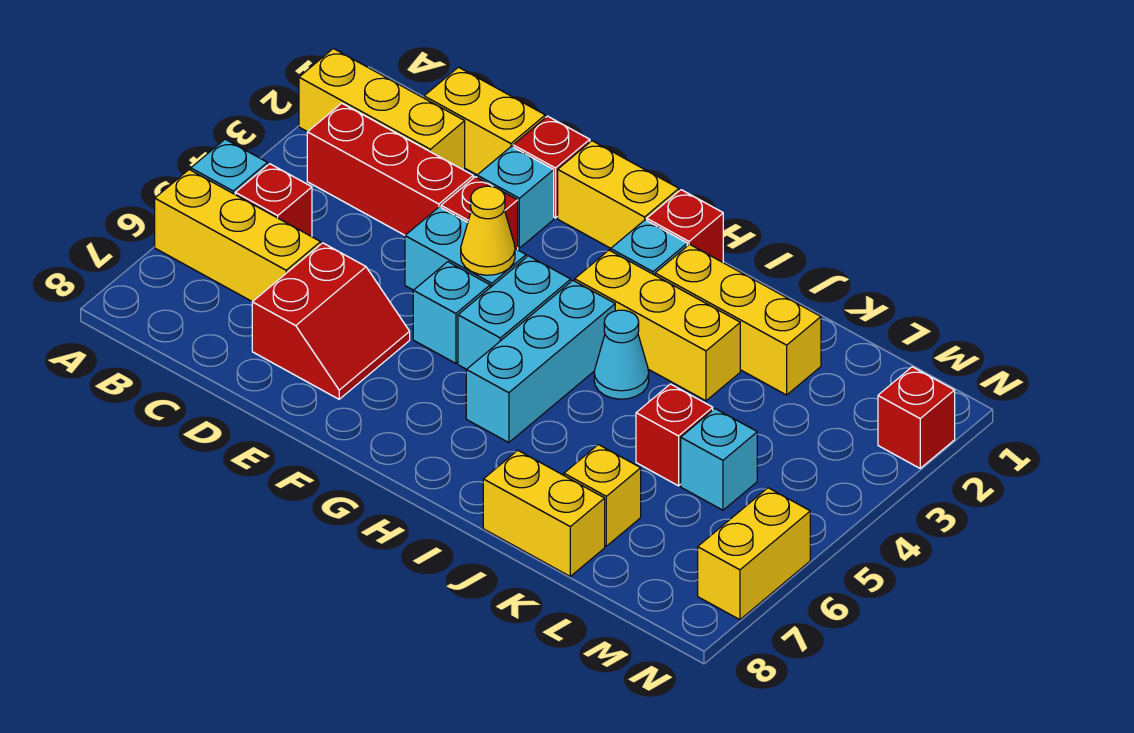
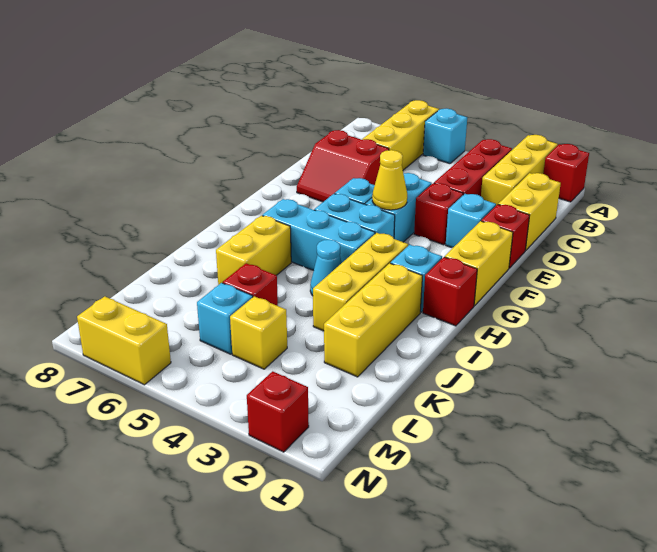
red brick B5 level 1 -> red brick A1 level 1
yellow brick J8:K8 level 1 -> yellow brick I6:J6 level 1
yellow brick K7 level 1 -> yellow brick L4 level 1

